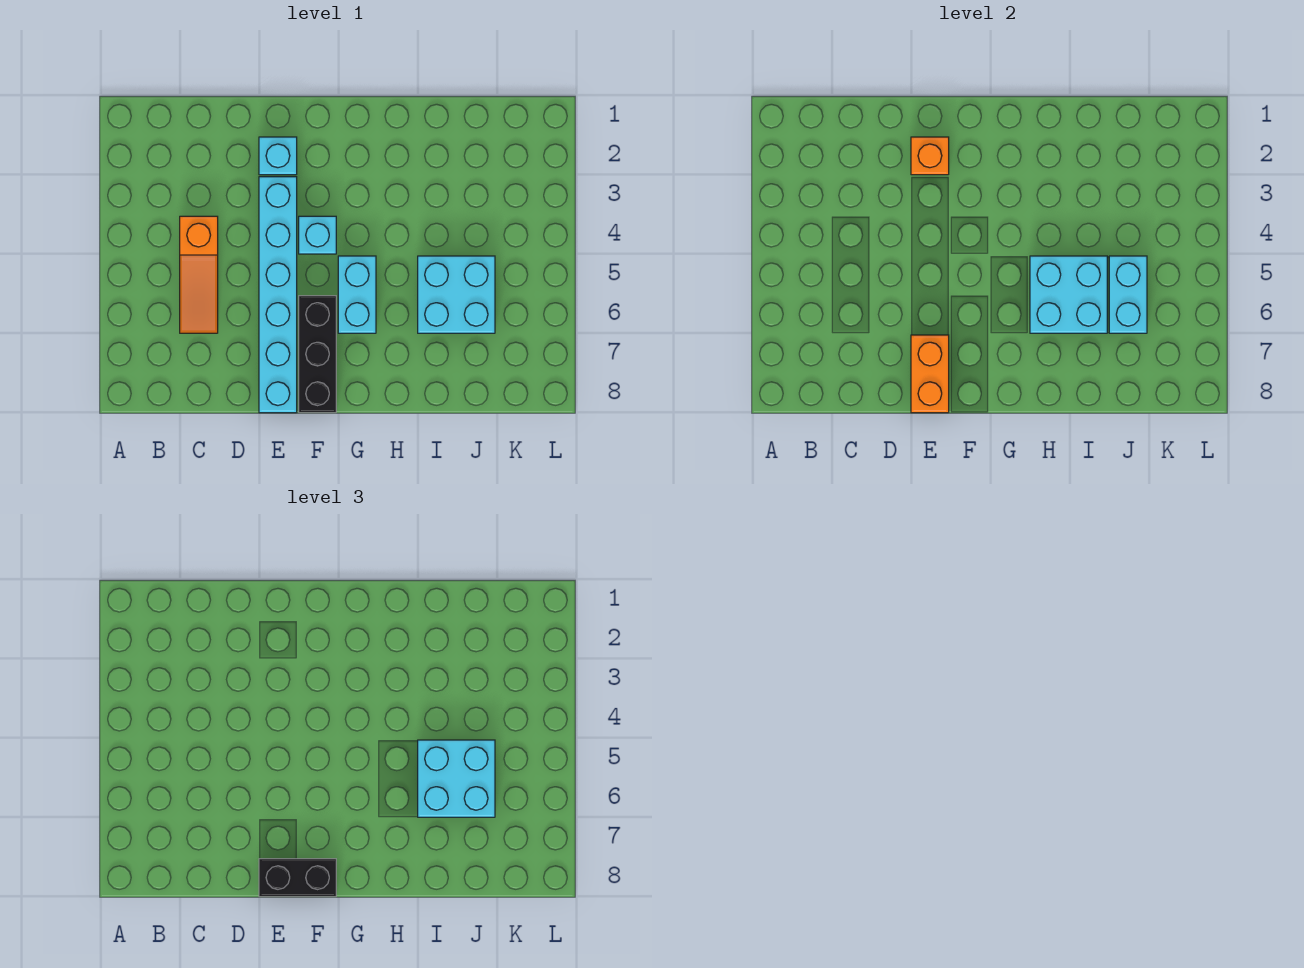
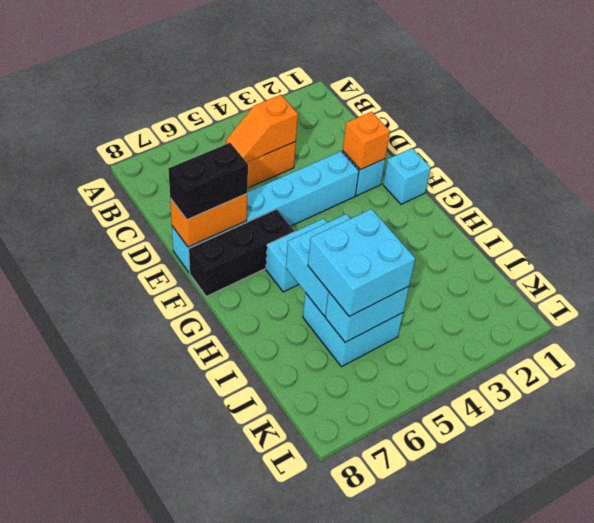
none -> orange slope C4:C5 level 2 top 4
black brick E8:F8 level 3 -> black brick E7:E8 level 3
cyan brick F4 level 1 -> cyan brick F1 level 1

